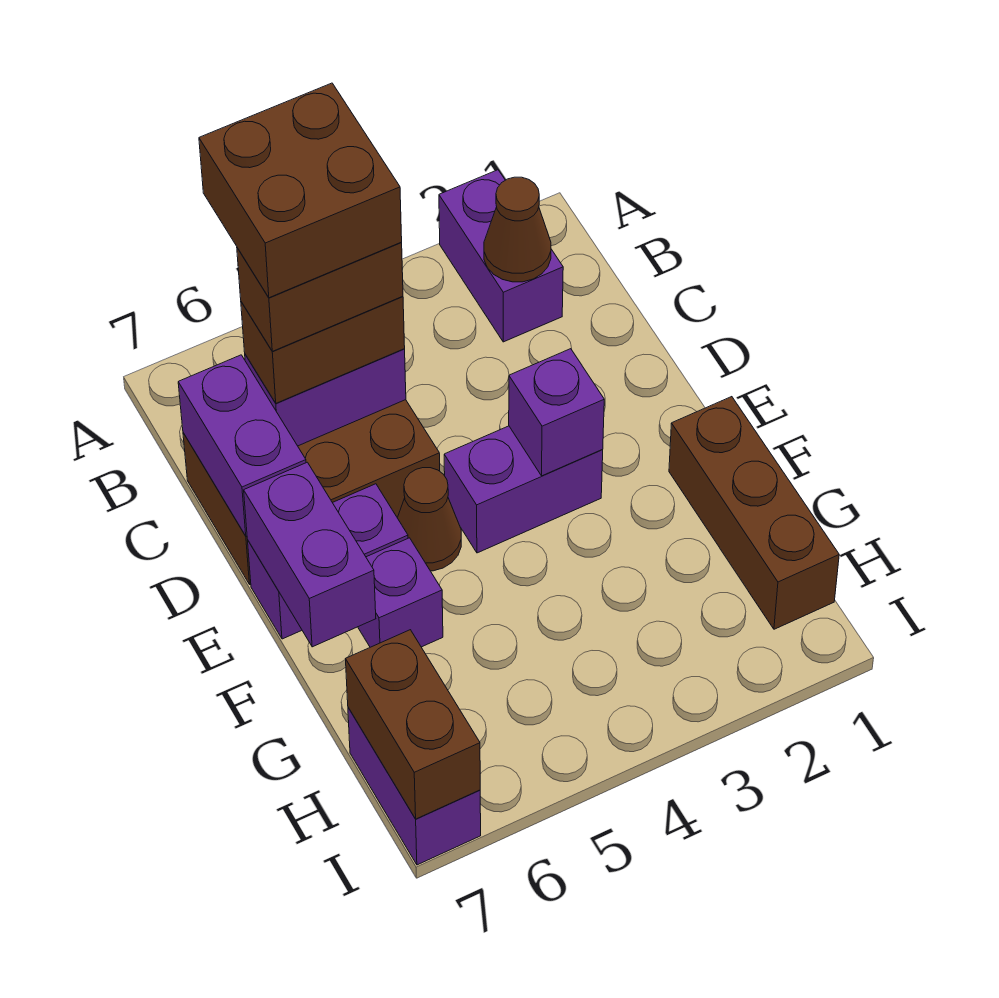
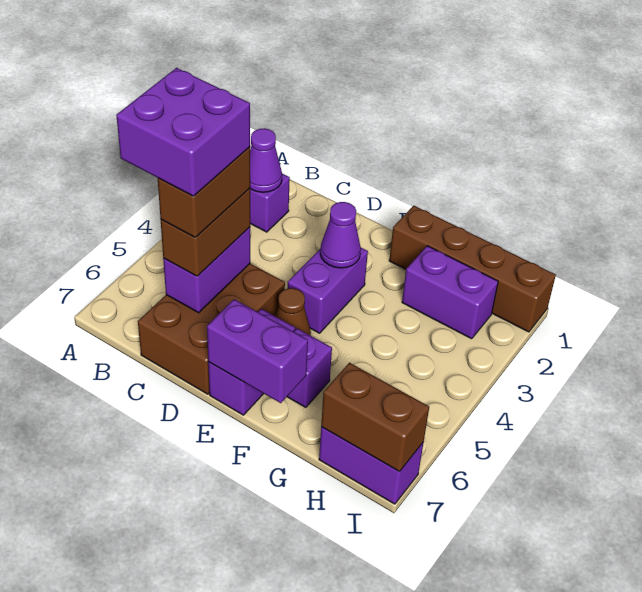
brown cone B2 level 2 -> purple cone B2 level 2
brown brick B5:C6 level 5 -> purple brick B5:C6 level 5
purple brick C7:D7 level 2 -> purple brick G2:H2 level 1
purple brick E3 level 2 -> purple cone E3 level 2
brown brick F1:H1 level 1 -> brown brick F1:I1 level 1

